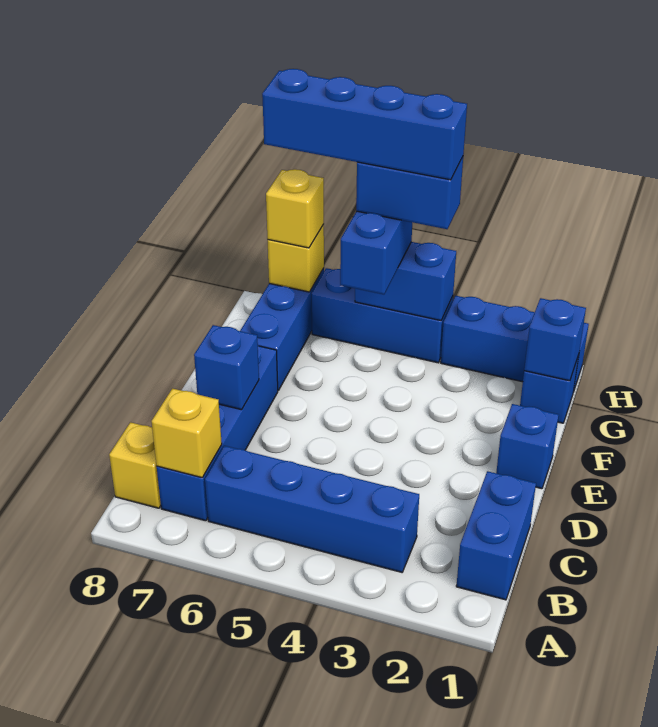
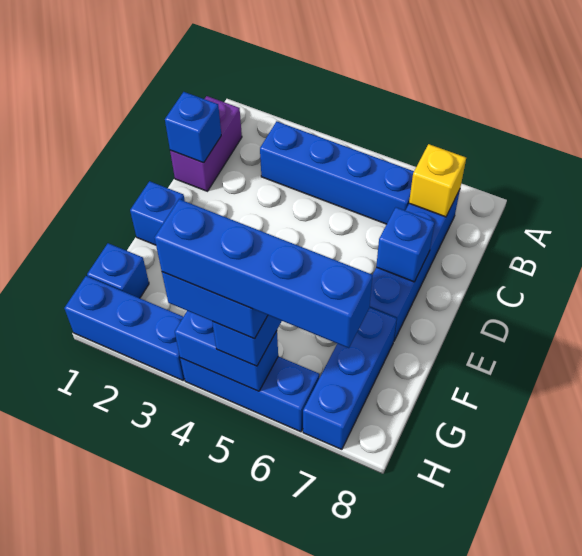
blue brick B1:C1 level 1 -> purple brick B1:C1 level 1
yellow brick B8 level 1 -> none
blue brick G1 level 2 -> blue brick C1 level 2
yellow brick H7 level 2 -> none
yellow brick H7 level 3 -> none

